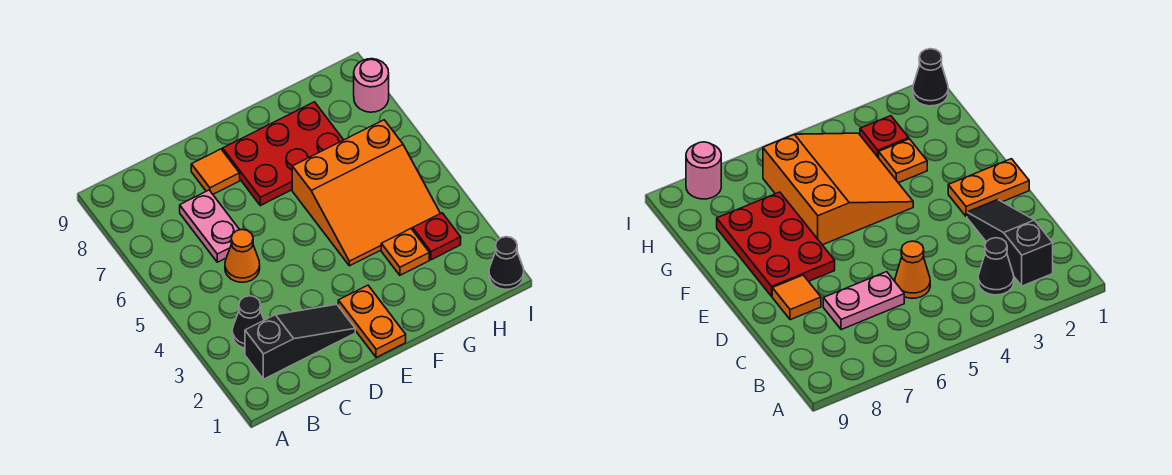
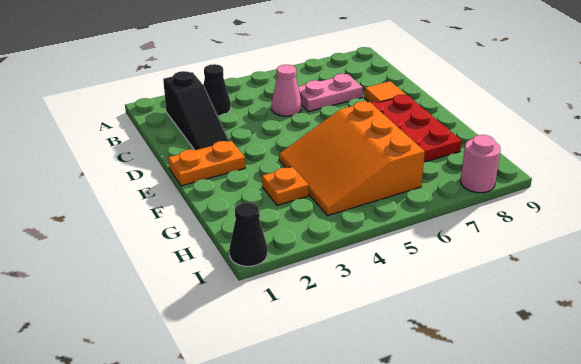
orange cone C5 level 1 -> pink cone C5 level 1
red plate H3 level 1 -> none

